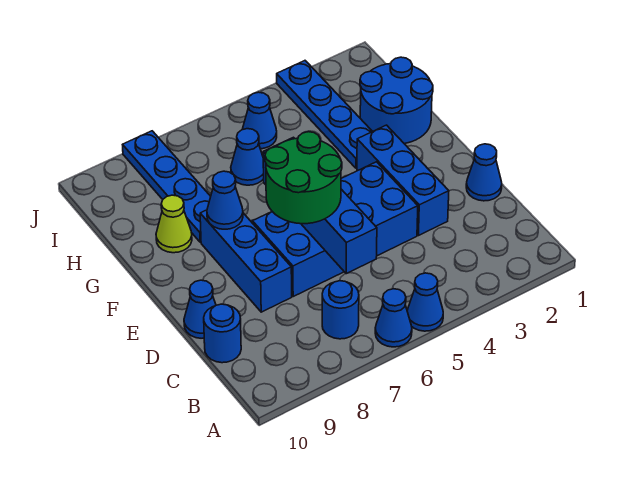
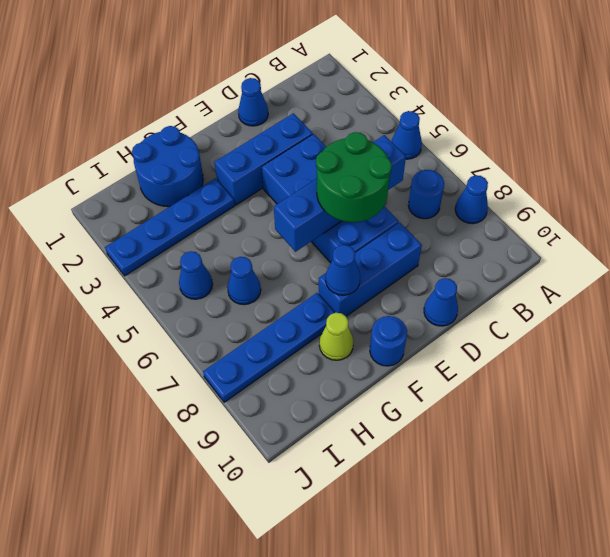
blue cone A6 level 1 -> blue cone A8 level 1
blue round brick C10 level 1 -> blue round brick F10 level 1

